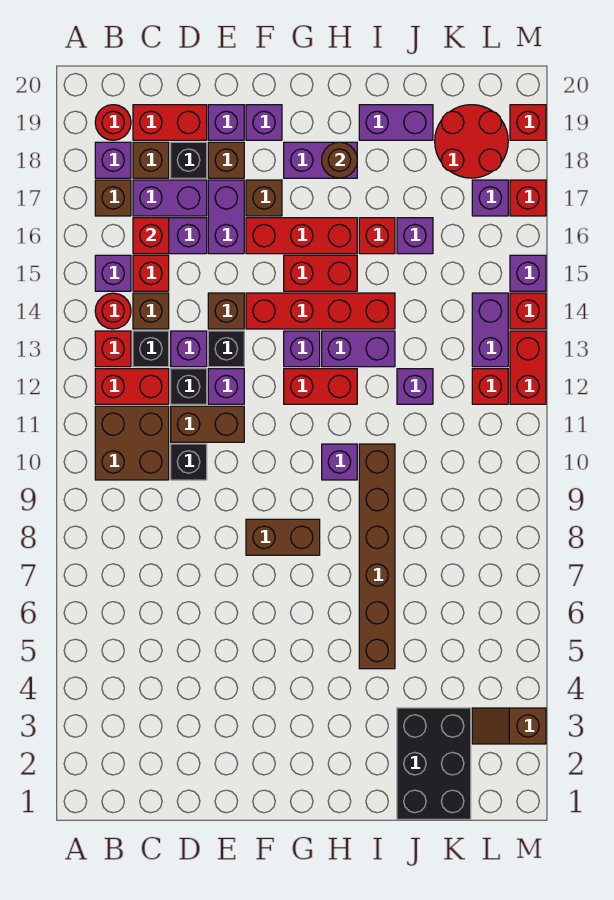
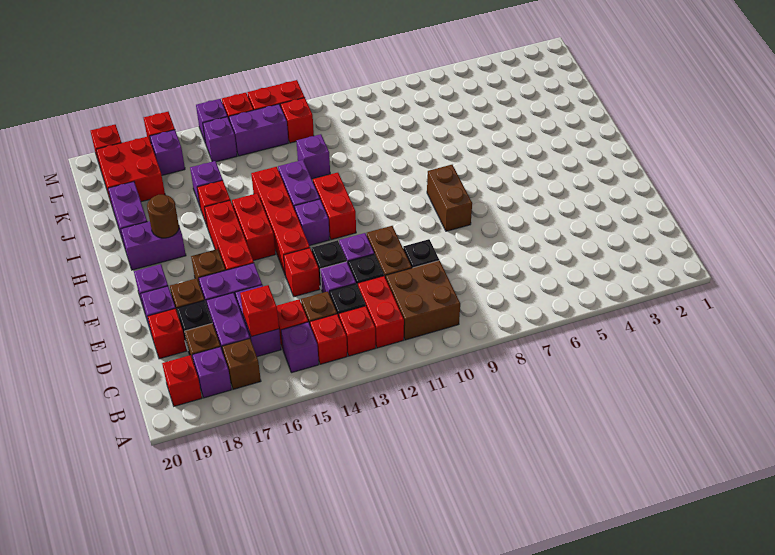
red round brick B14 level 1 -> red brick B14 level 1
red round brick B19 level 1 -> red brick B19 level 1
red brick C19:D19 level 1 -> red brick D19 level 1
brown brick E14 level 1 -> red brick E14 level 1
purple brick G18:H18 level 1 -> purple brick H18:H19 level 1
purple brick H10 level 1 -> purple brick L15 level 1
brown brick I5:I10 level 1 -> none
black brick J1:K3 level 1 -> none
red round brick K18:L19 level 1 -> red brick K18:L19 level 1
brown slope L3:M3 level 1 top M -> none

